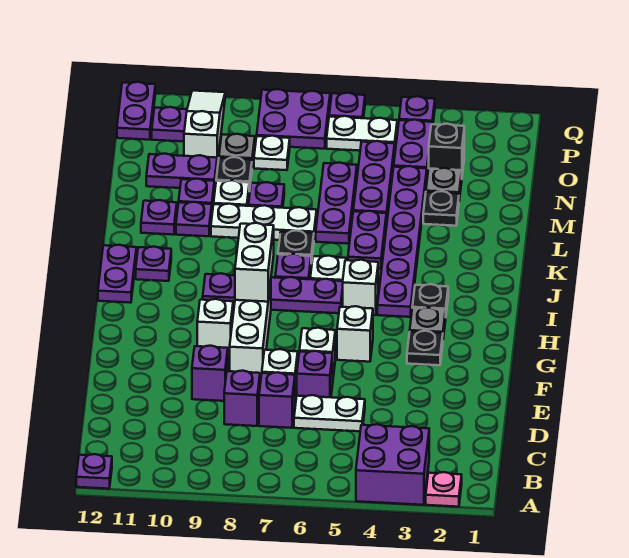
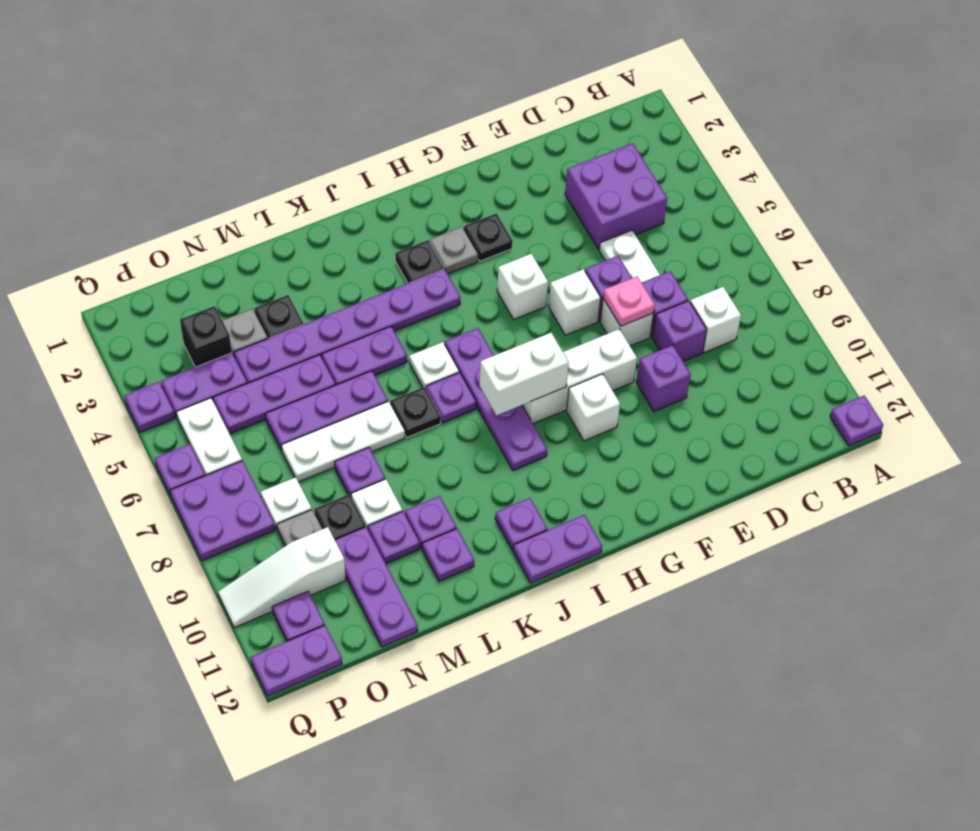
pink plate A2 level 1 -> pink plate E7 level 2
purple brick A3:B4 level 1 -> purple brick C3:D4 level 1
white brick I5 level 1 -> white brick C8 level 1
white plate L7:L9 level 1 -> white plate L7:N7 level 1
purple plate N10:N11 level 1 -> purple plate N10:N12 level 1

